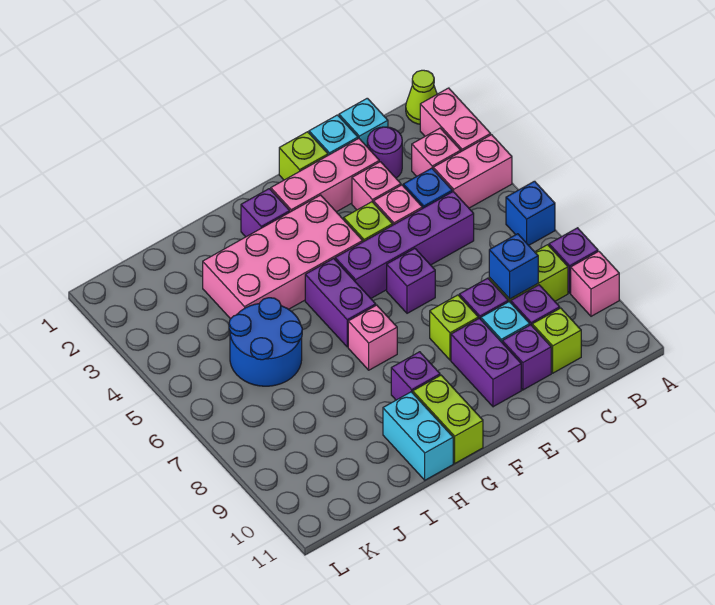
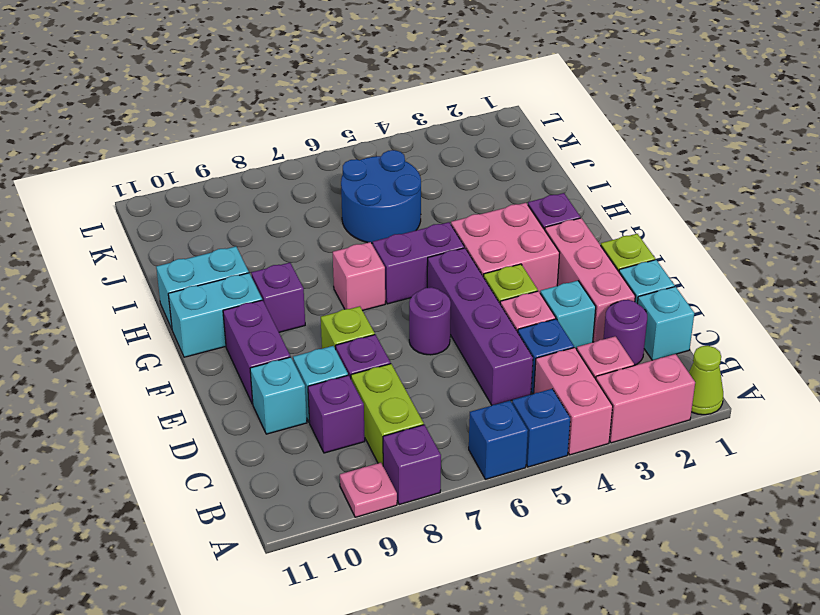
pink brick A9 level 1 -> pink plate A9 level 1
blue brick C8 level 2 -> blue brick A5 level 1
lime brick C10 level 1 -> none
pink brick D3 level 1 -> cyan brick D3 level 1
purple brick D10 level 1 -> cyan brick D10 level 1
purple brick E6 level 1 -> purple round brick E6 level 1
purple brick E9:E10 level 1 -> purple brick E10:F10 level 1
pink brick F3:I4 level 1 -> pink brick F3:G4 level 1
lime brick G10:G11 level 1 -> cyan brick G10:G11 level 1

